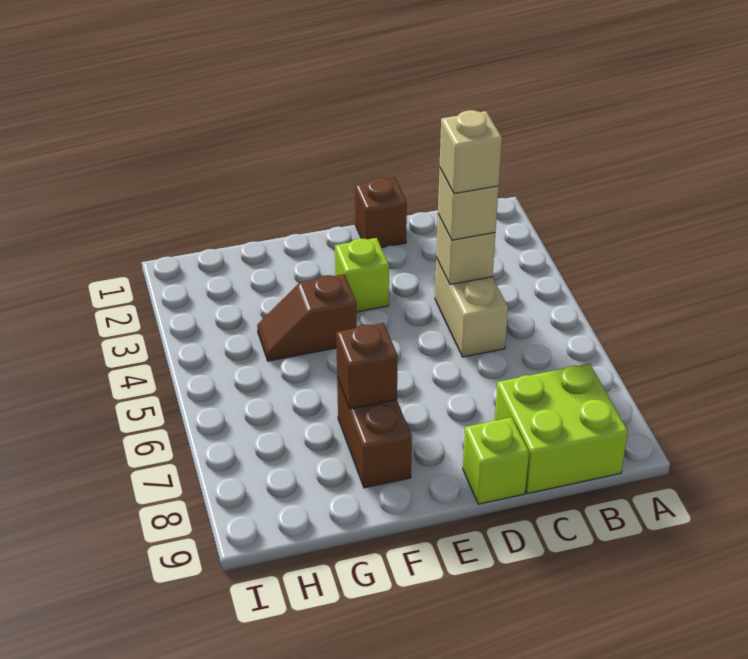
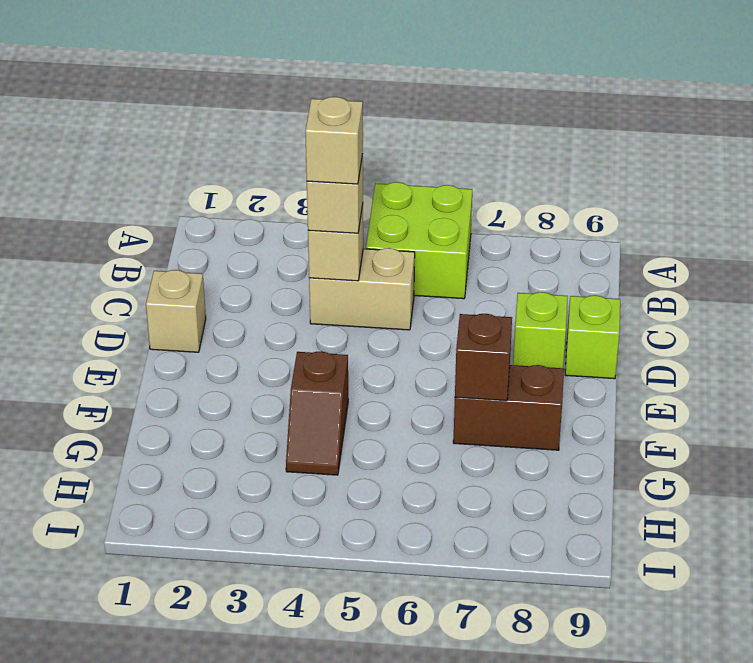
lime brick B8:C9 level 1 -> lime brick A5:B6 level 1
brown brick D1 level 1 -> tan brick D1 level 1
lime brick E3 level 1 -> lime brick D8 level 1

